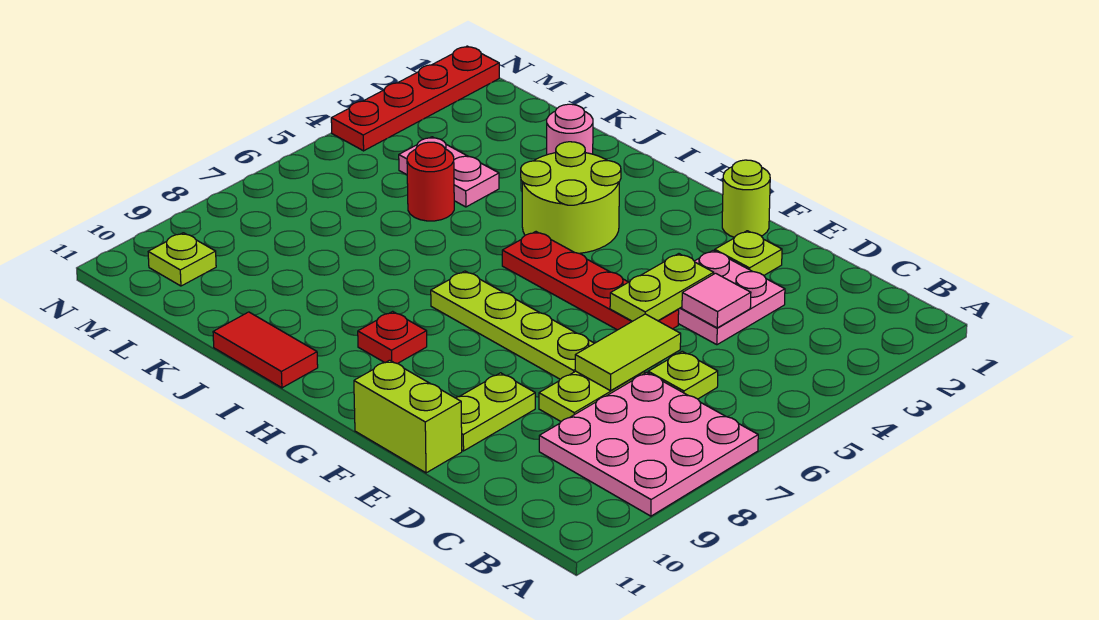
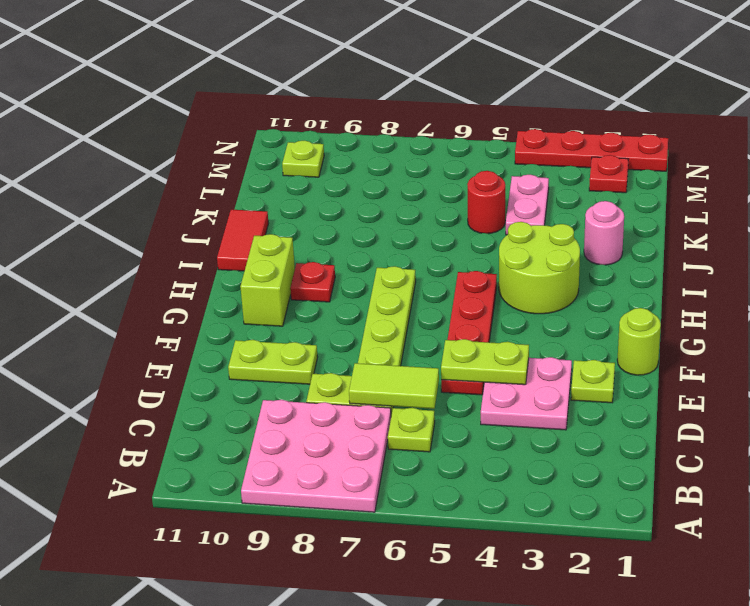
pink tile D4 level 2 -> none
lime brick E11:F11 level 1 -> lime brick G10:H10 level 1
none -> red plate M2 level 1

